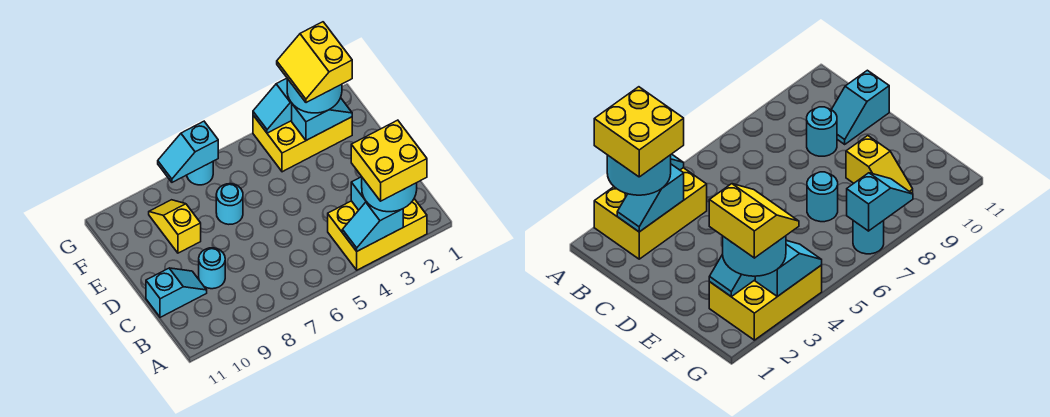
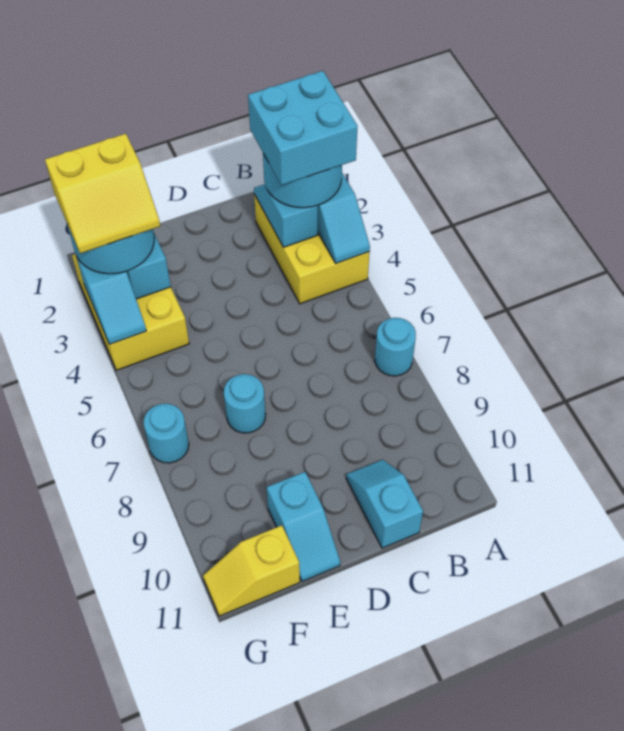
yellow brick A2:B3 level 4 -> cyan brick A2:B3 level 4
cyan round brick C9 level 1 -> cyan round brick A7 level 1
yellow slope E9:F9 level 1 top E -> yellow slope F11:G11 level 1 top F
cyan slope G7:G8 level 2 top 7 -> cyan slope E10:E11 level 1 top 10

